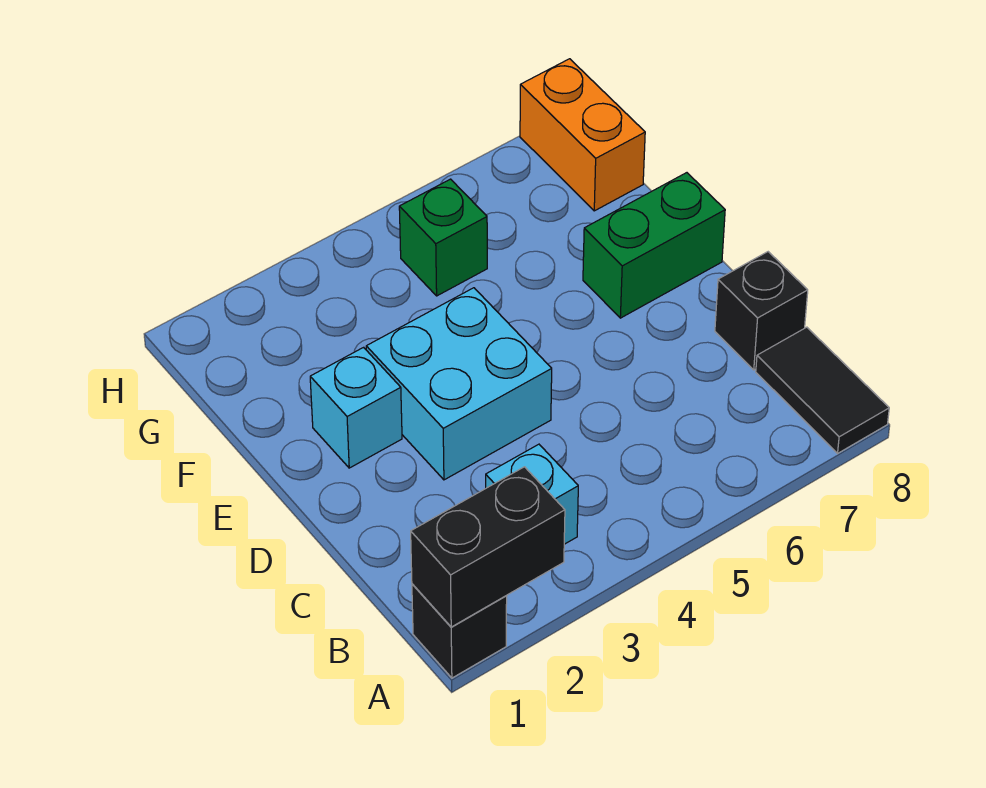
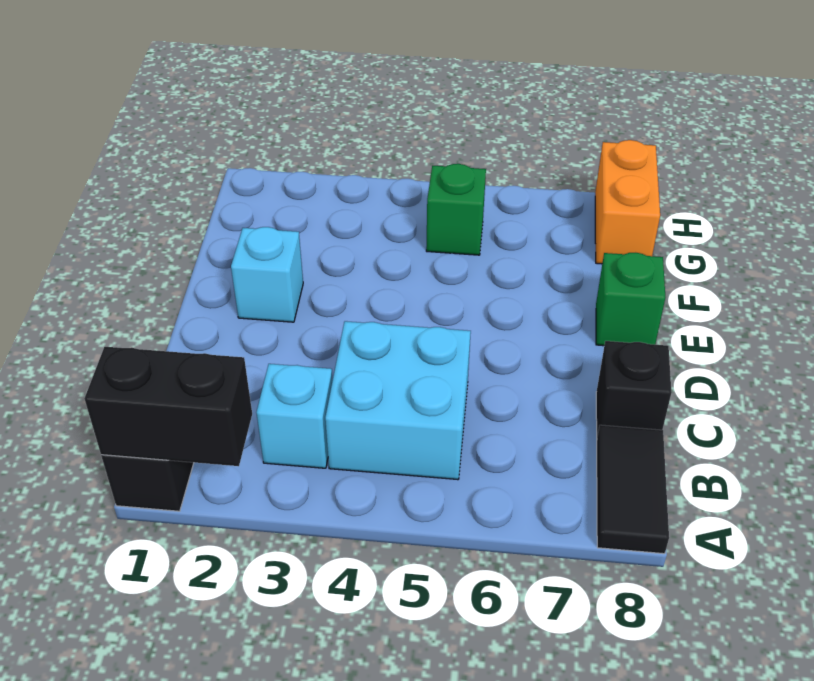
cyan brick D3:E4 level 1 -> cyan brick B4:C5 level 1
green brick E7:E8 level 1 -> green brick E8 level 1

